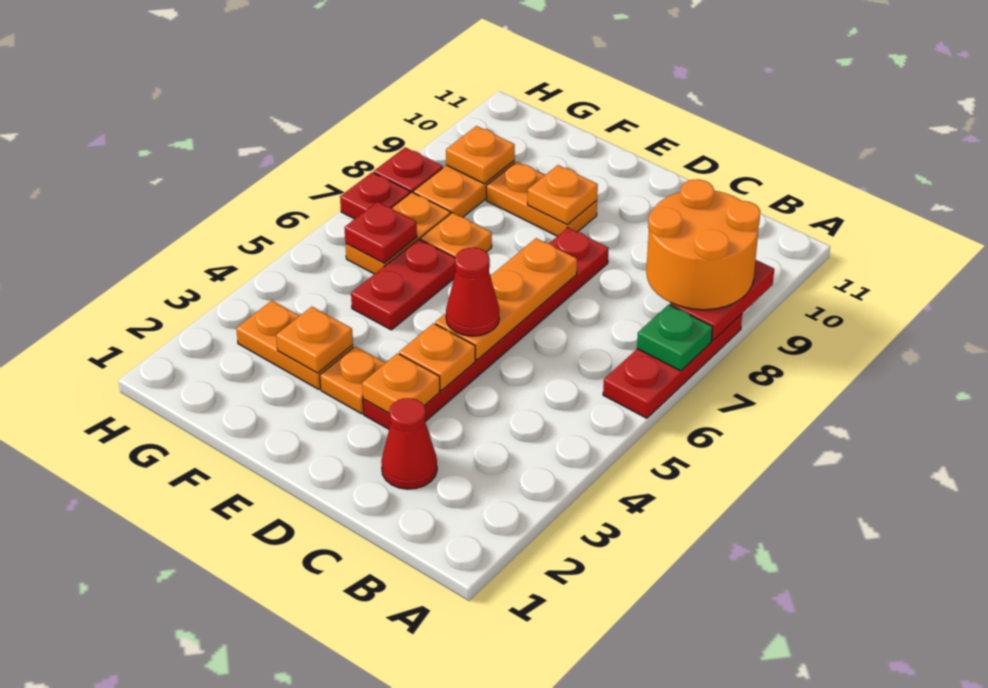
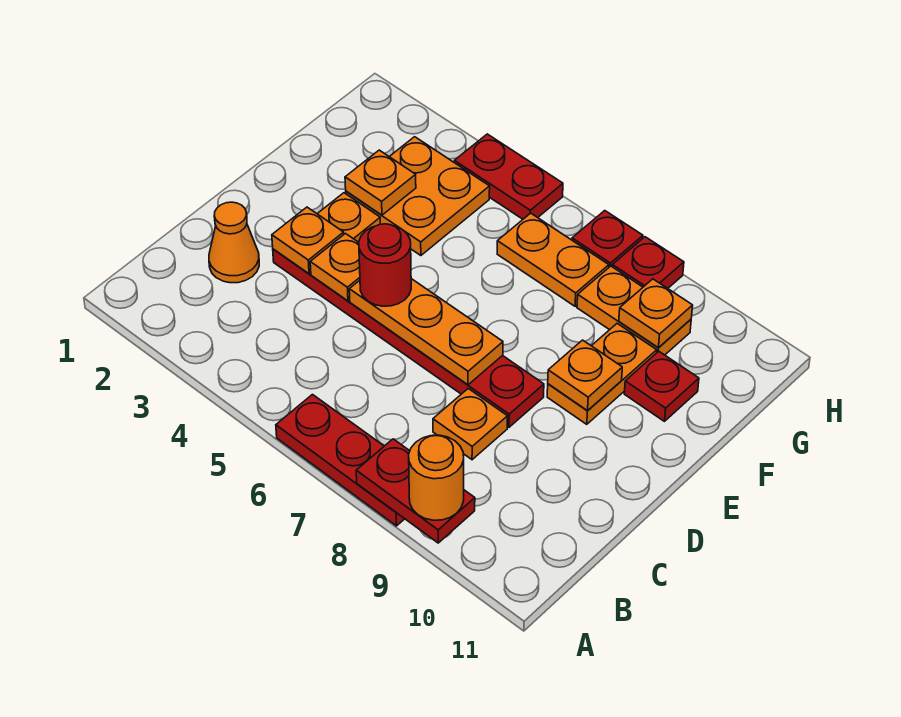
green plate A7 level 2 -> none
orange round brick A8:B9 level 3 -> orange round brick A9 level 3
red cone C2 level 1 -> orange cone C2 level 1
red cone D5 level 3 -> red round brick D5 level 3
orange plate F3:G3 level 1 -> orange plate F3:G4 level 1
red plate F5:F6 level 1 -> red plate H4:H5 level 1
orange plate F7 level 1 -> orange plate C8 level 1
red plate G6 level 2 -> red plate F10 level 1

